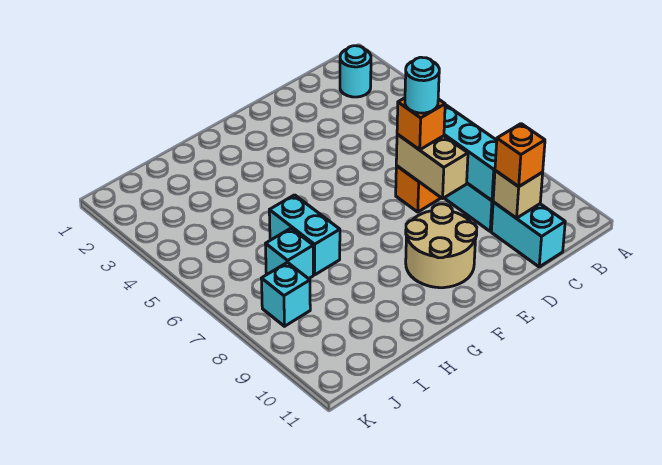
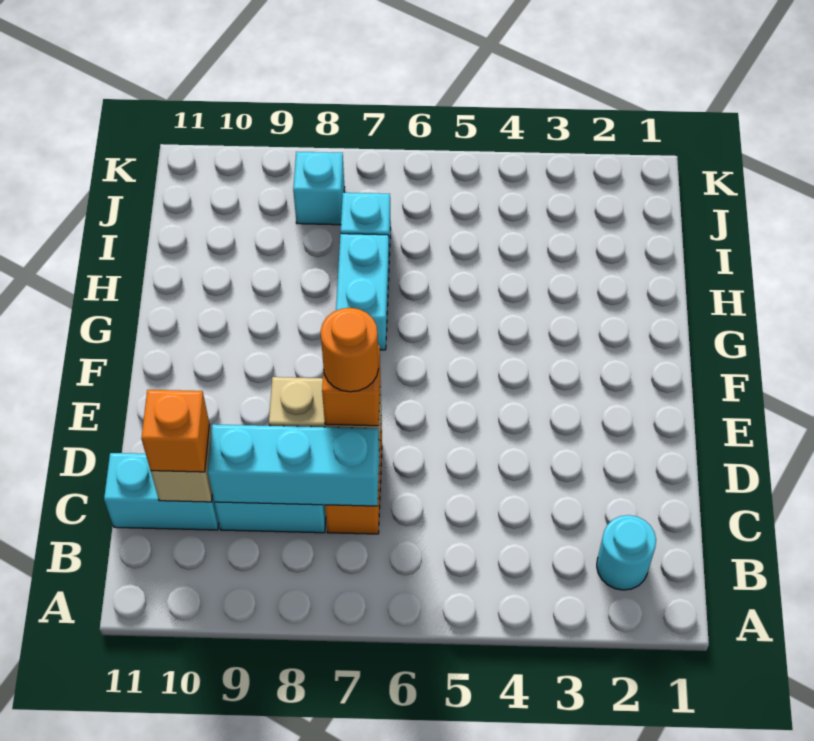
cyan round brick D7 level 4 -> orange round brick D7 level 4
tan round brick E9:F10 level 1 -> none
cyan brick H6:H7 level 1 -> cyan brick G7:H7 level 1

